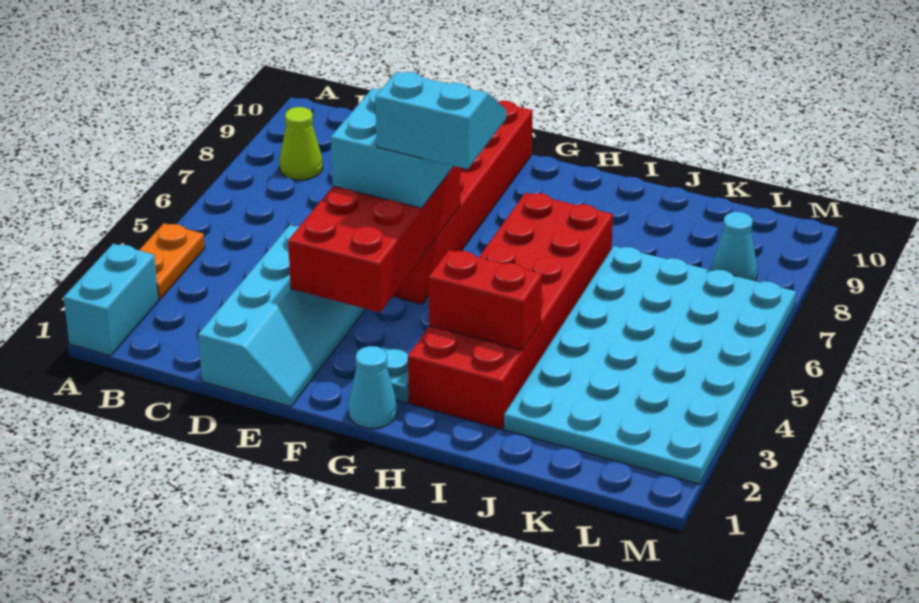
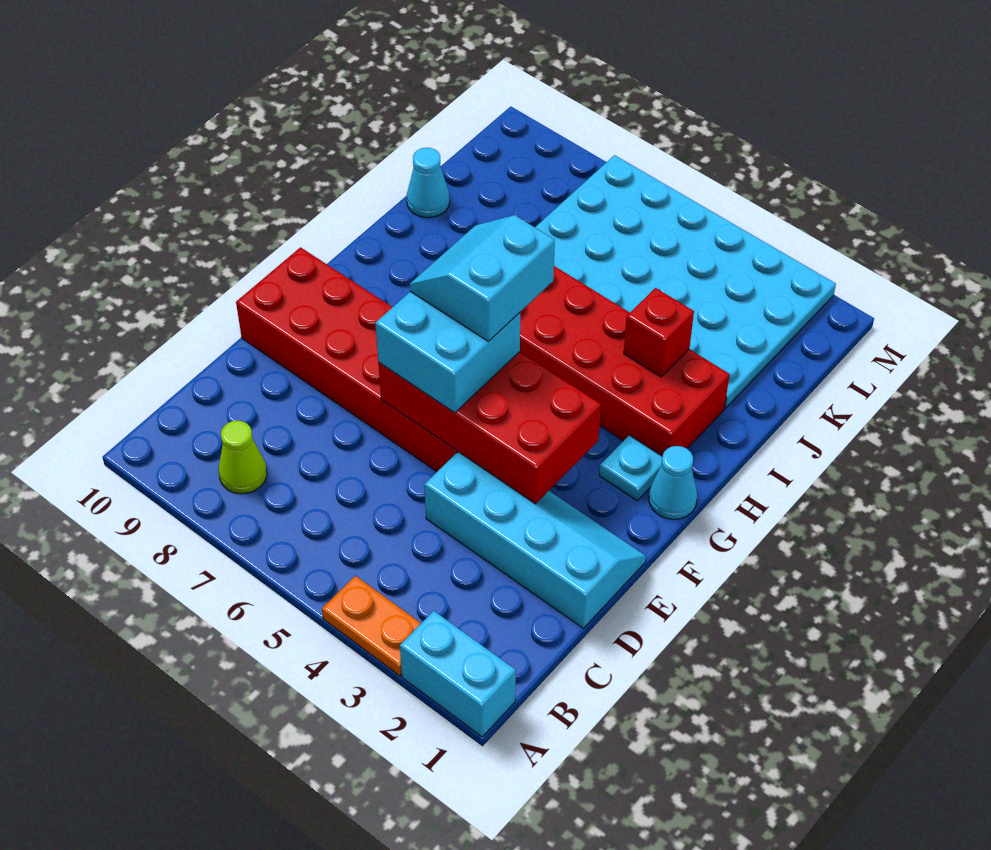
red brick H3:I3 level 2 -> red brick I3 level 2
cyan cone L8 level 1 -> cyan cone J10 level 1

